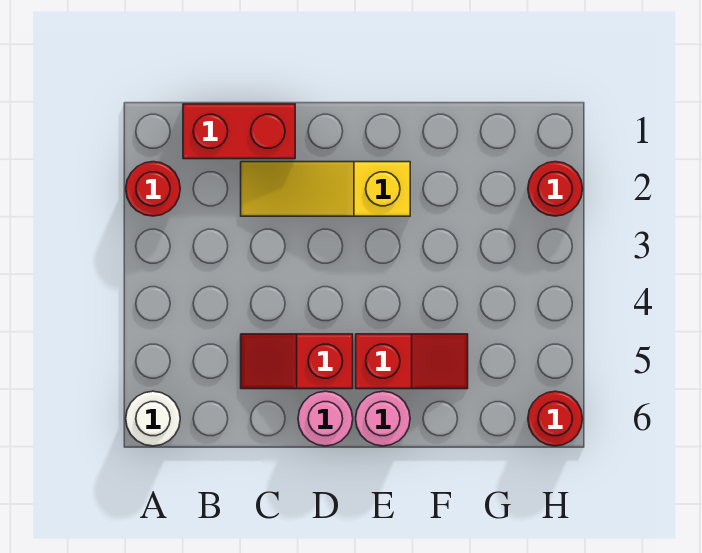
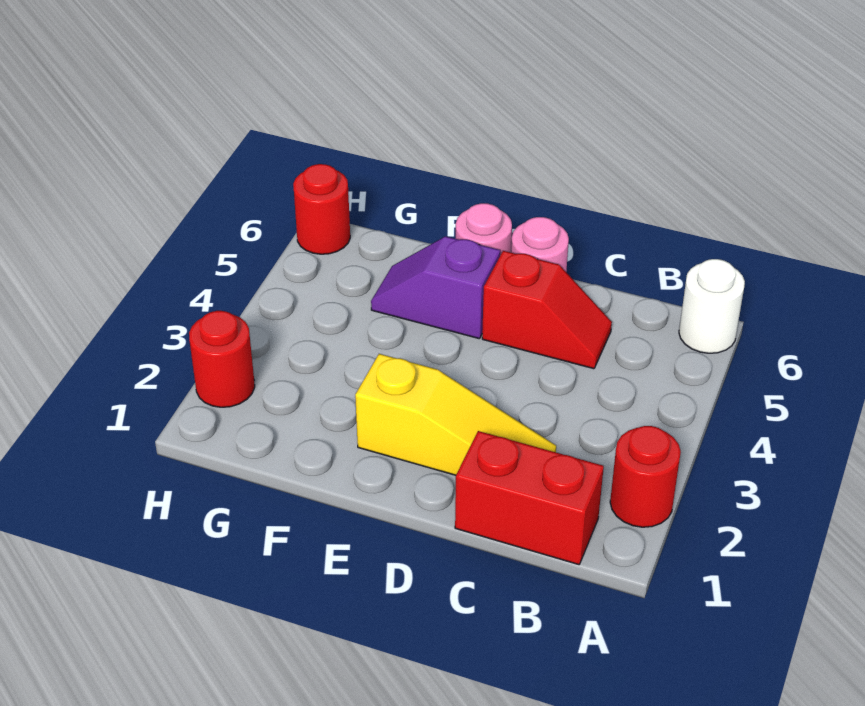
red slope E5:F5 level 1 top E -> purple slope E5:F5 level 1 top E

